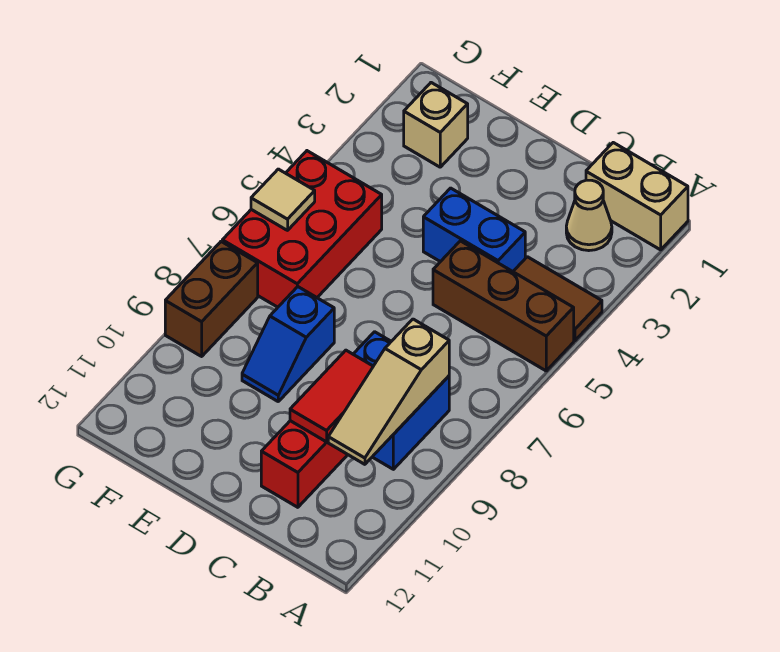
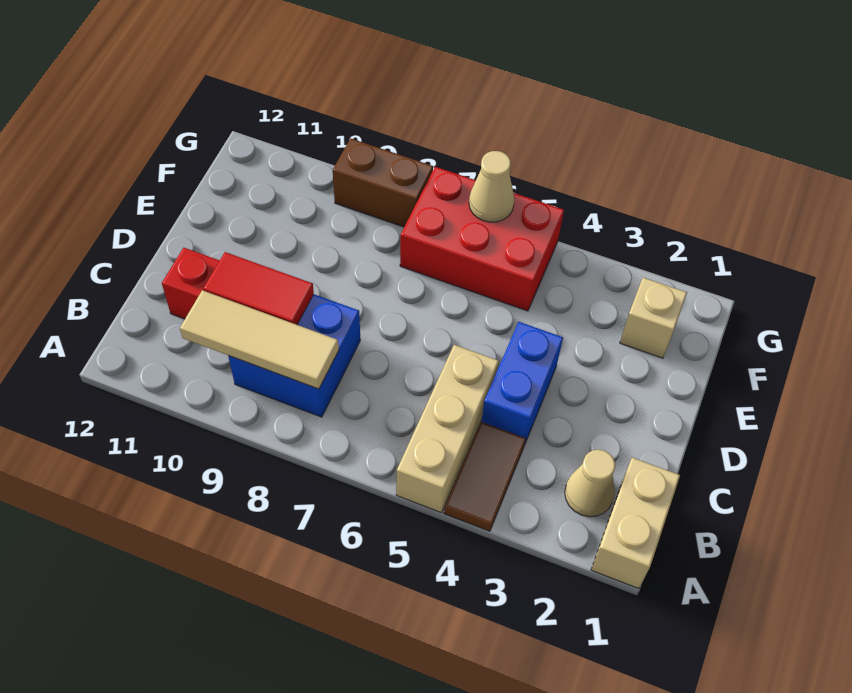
brown brick A5:C5 level 1 -> tan brick A5:C5 level 1
tan slope B8:B10 level 2 top 8 -> tan tile B8:B10 level 2
blue slope E8:E9 level 1 top 8 -> none
tan tile G6 level 2 -> tan cone G6 level 2

